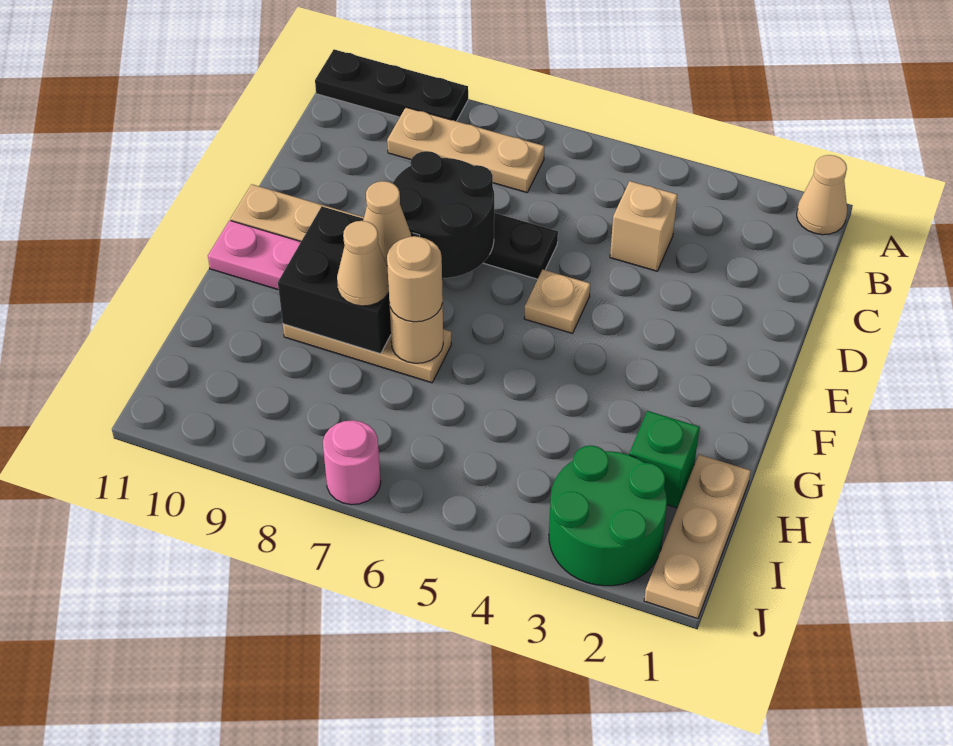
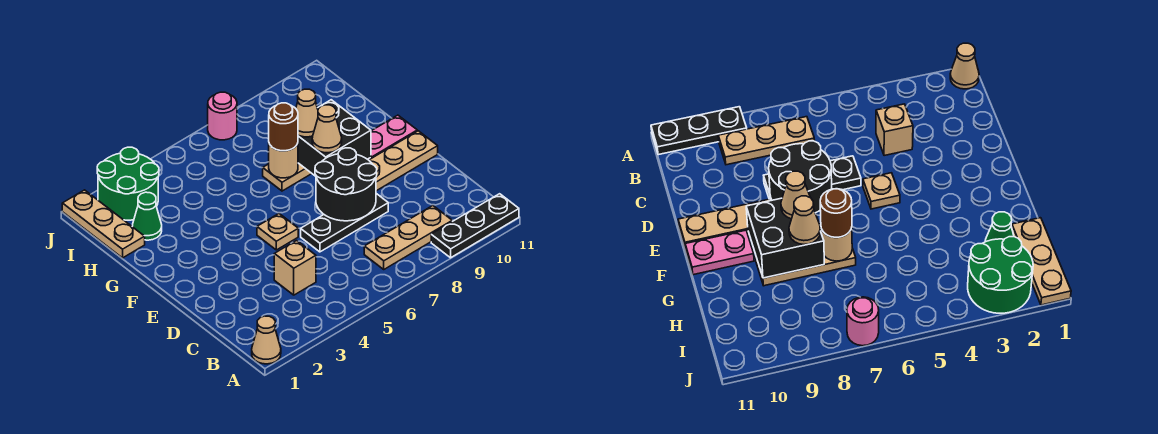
tan round brick G7 level 3 -> brown round brick G7 level 3
green brick H2 level 1 -> green cone H2 level 1

